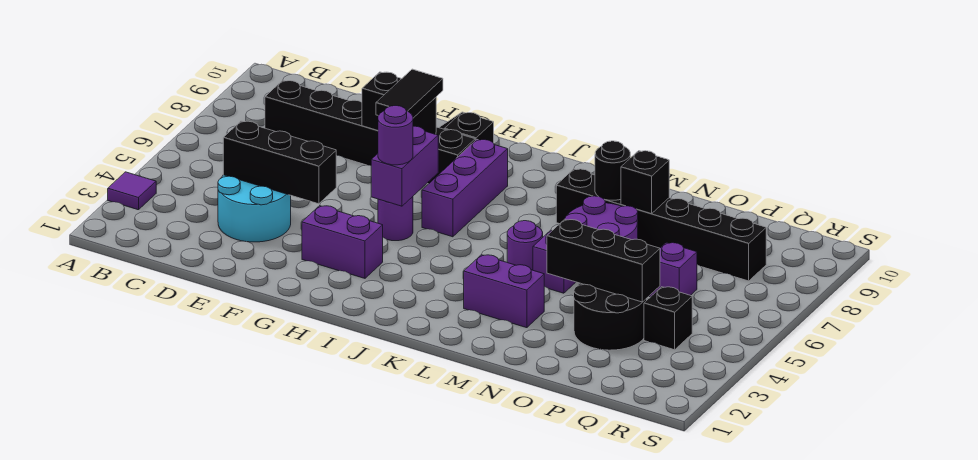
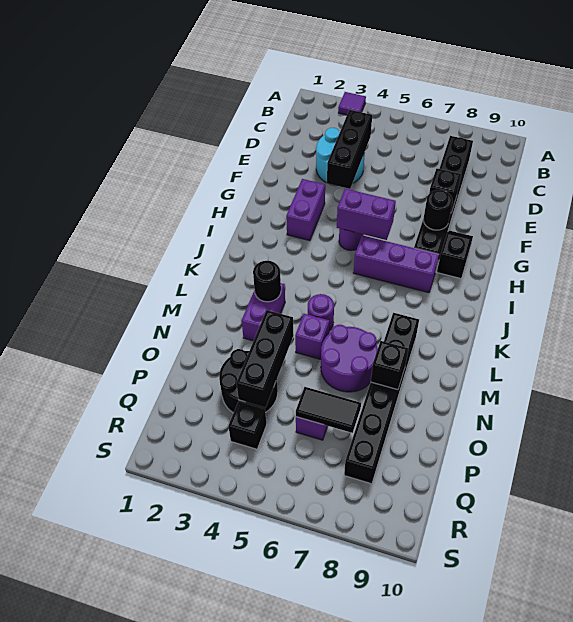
black tile G7:G8 level 3 -> black tile P6:P7 level 2
purple round brick H5 level 3 -> none
black round brick M8 level 2 -> black round brick L3 level 2

